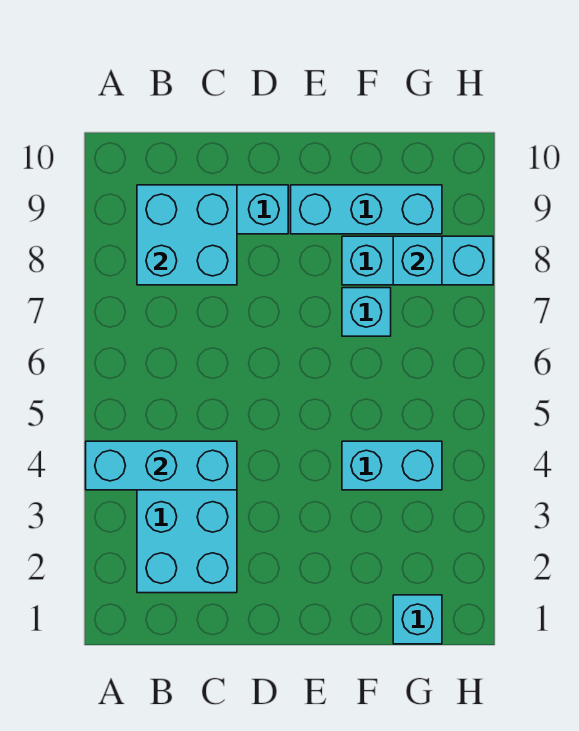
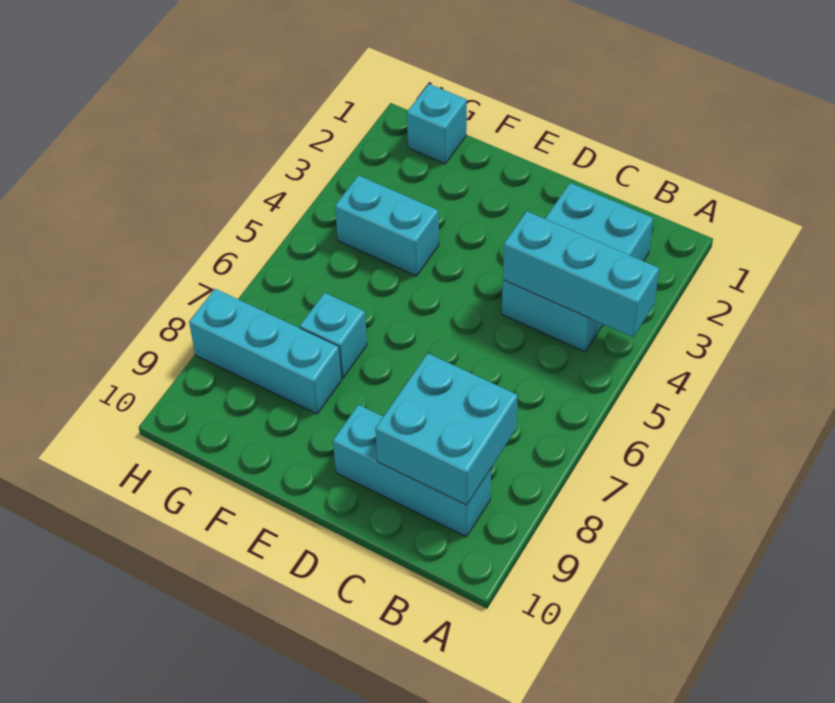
cyan brick E9:G9 level 1 -> none
cyan brick G8 level 2 -> none

